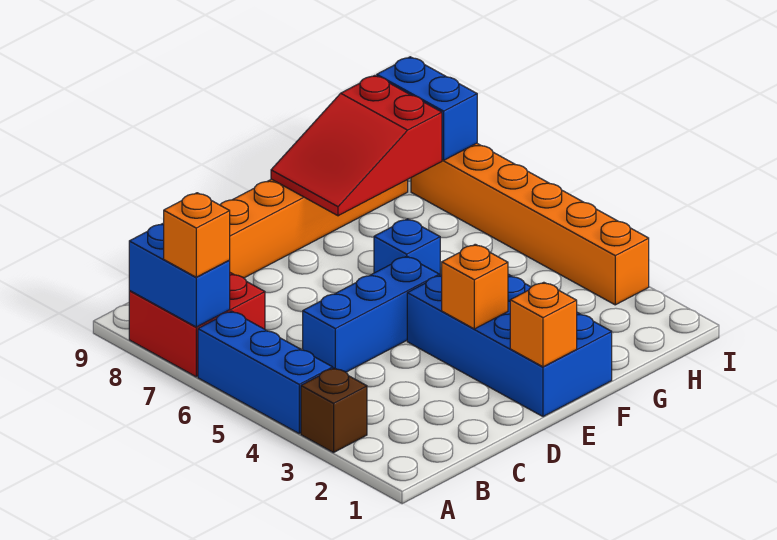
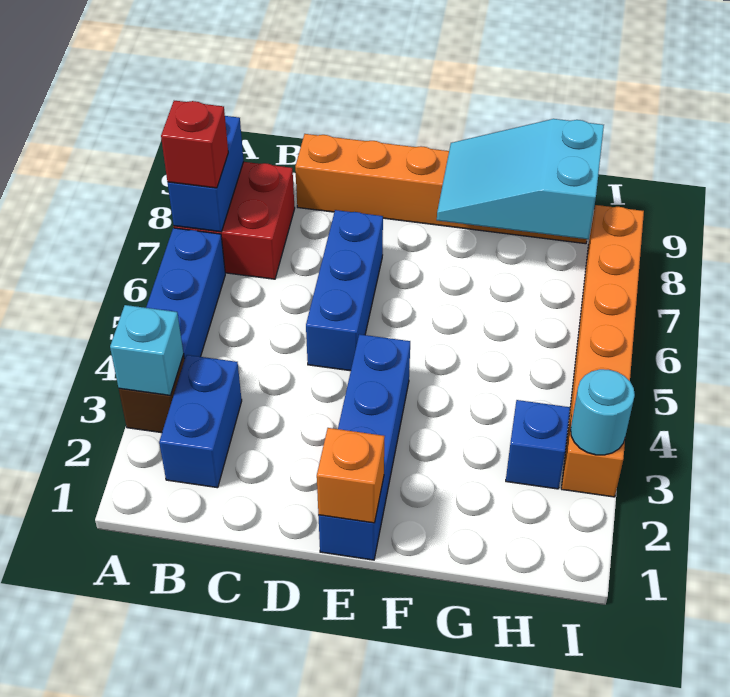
none -> cyan brick A3 level 2
orange brick A7 level 3 -> red brick A7 level 3
blue brick C5:E5 level 1 -> blue brick D5:D7 level 1
blue brick E1:F4 level 1 -> blue brick E1:E4 level 1
orange brick E3 level 2 -> none
blue brick F6 level 1 -> blue brick H3 level 1
red slope F8:H9 level 2 top H -> cyan slope F8:H9 level 2 top H
none -> cyan round brick I3 level 2
blue brick I8:I9 level 2 -> blue brick B2:B3 level 1

